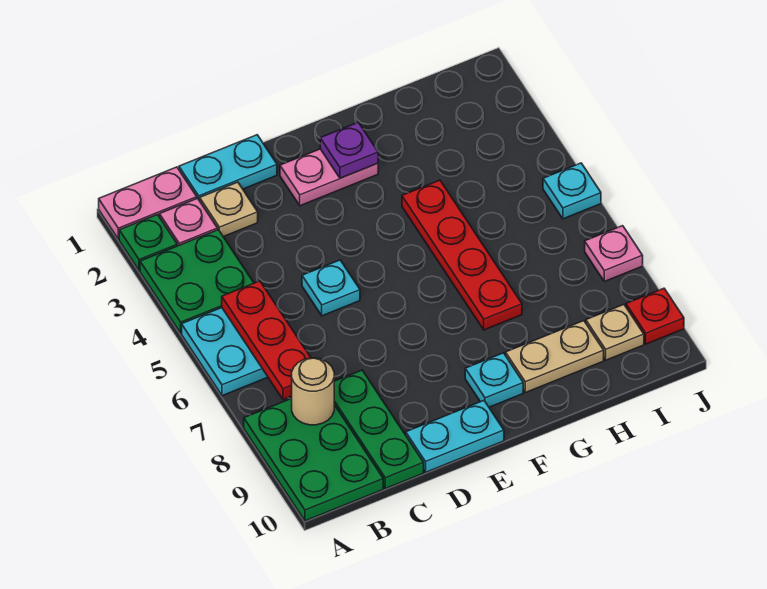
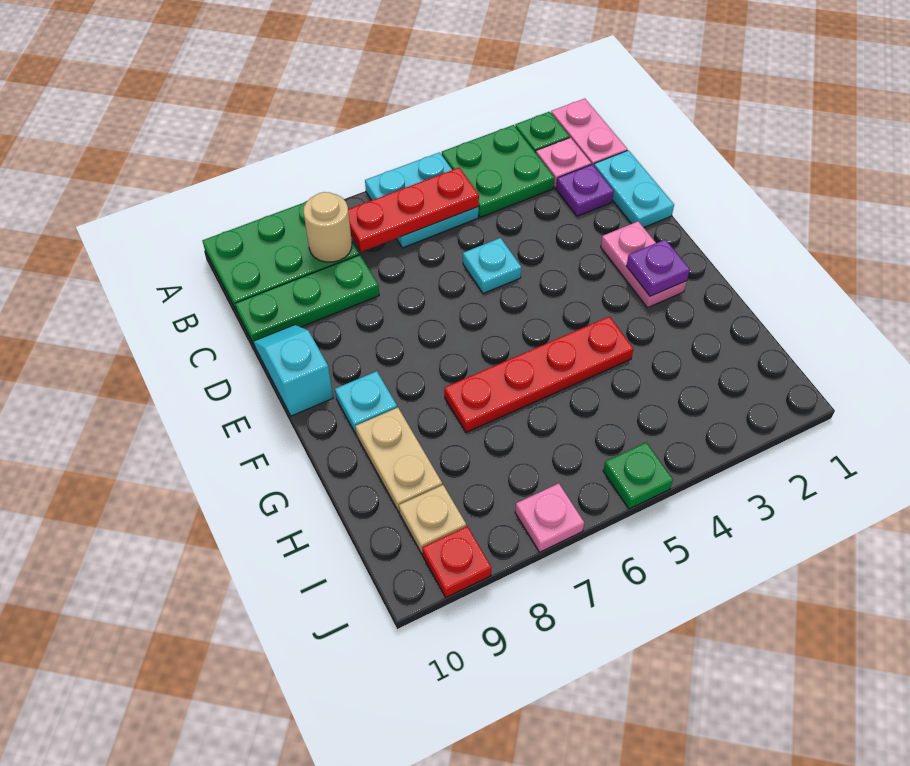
tan plate C2 level 1 -> purple plate C2 level 1
cyan plate D10:E10 level 1 -> cyan slope D10:E10 level 1 top E
cyan plate J5 level 1 -> green plate J5 level 1

